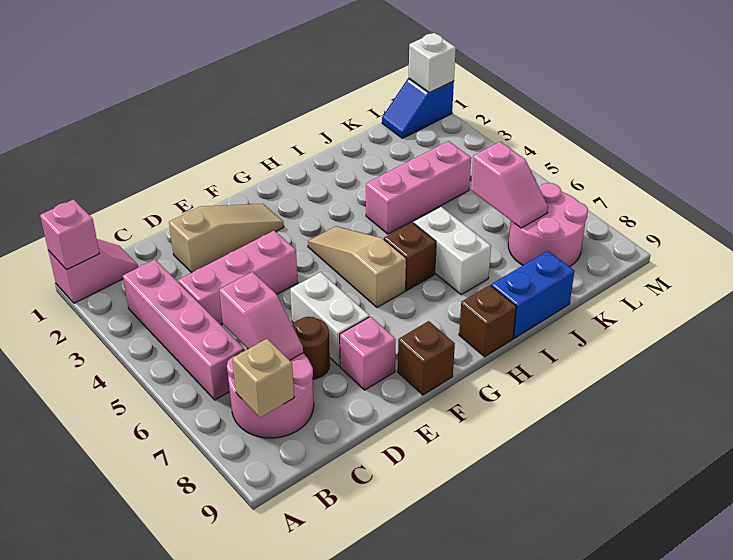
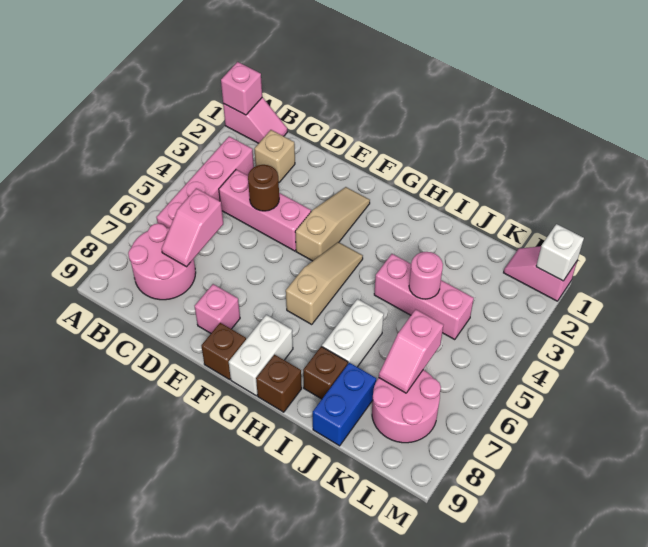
tan brick B8 level 2 -> tan brick C2 level 1
tan slope D2:F2 level 1 top D -> tan slope F2:F4 level 1 top 4
brown round brick D7 level 1 -> brown round brick D4 level 2
white brick E6:E7 level 1 -> white brick G8:G9 level 1
brown brick H6 level 1 -> brown brick I8 level 1
blue brick I9:J9 level 1 -> blue brick J8:J9 level 1
none -> pink round brick J4 level 2
blue slope L1:M1 level 1 top M -> pink slope L1:M1 level 1 top M

